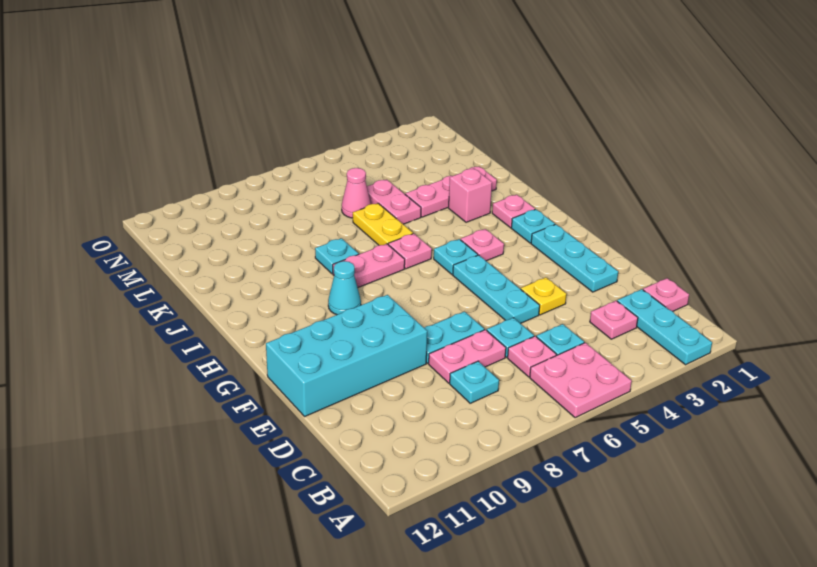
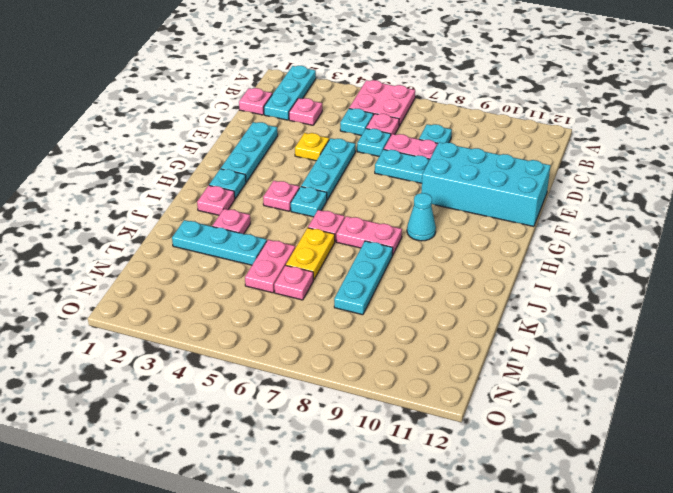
pink brick J3 level 1 -> pink plate J3 level 1
cyan plate J8 level 1 -> cyan plate J8:L8 level 1
pink plate K2:K4 level 1 -> cyan plate K2:K4 level 1
pink cone L6 level 1 -> pink plate L6 level 1

